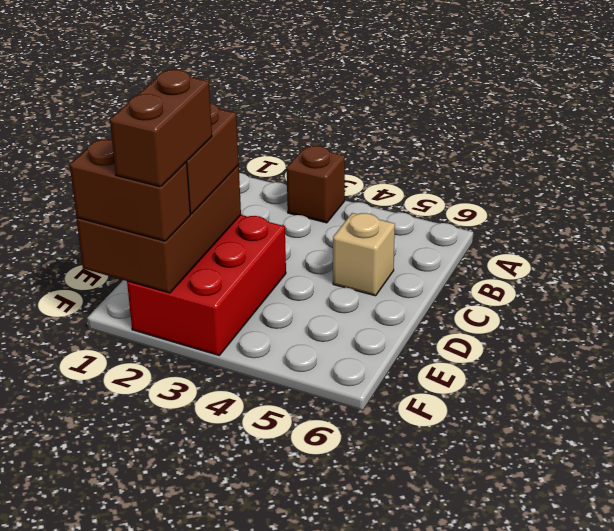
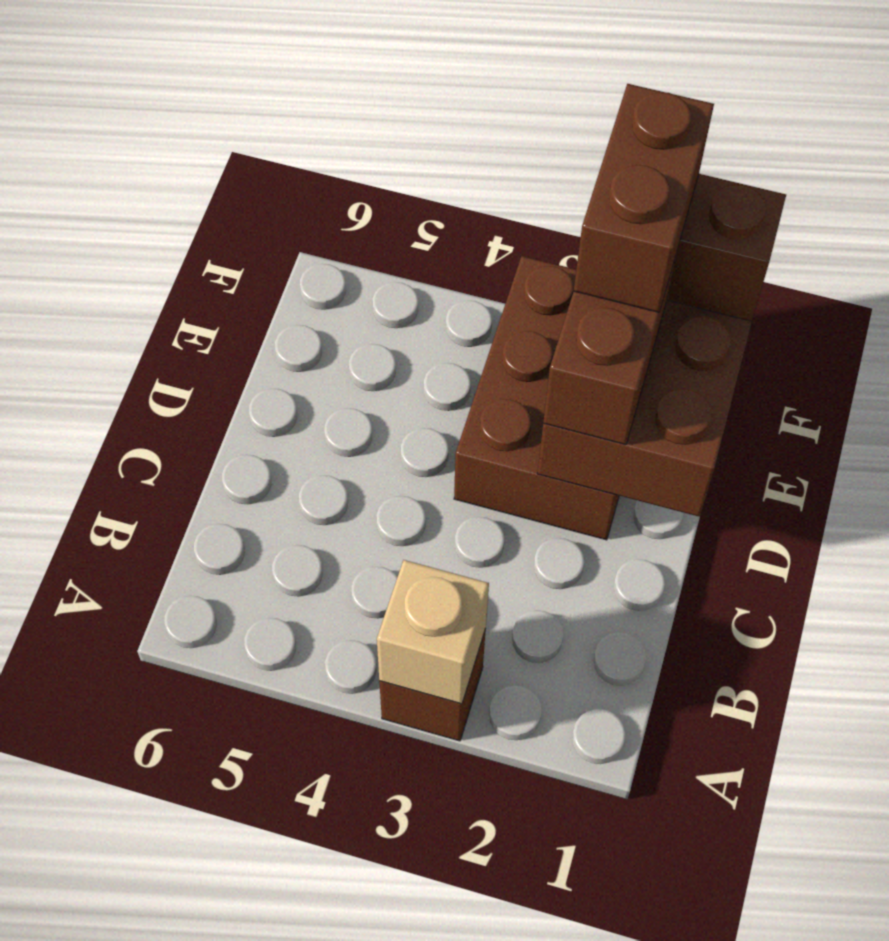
tan brick C5 level 1 -> tan brick A3 level 2
red brick D2:F3 level 1 -> brown brick D2:F3 level 1

